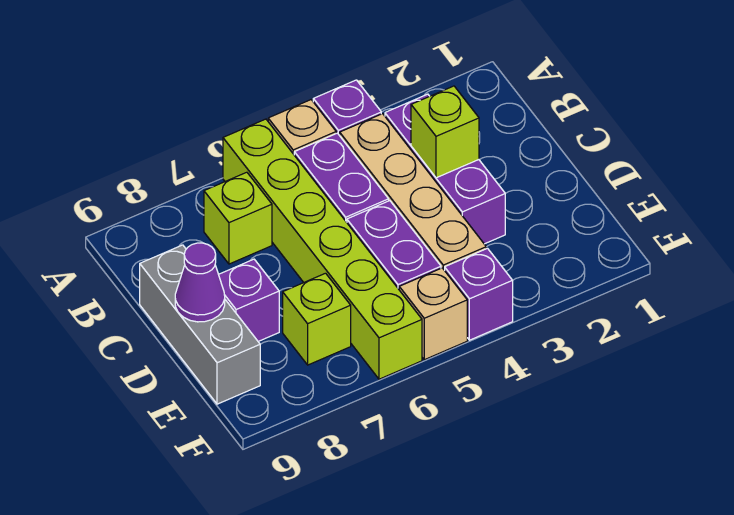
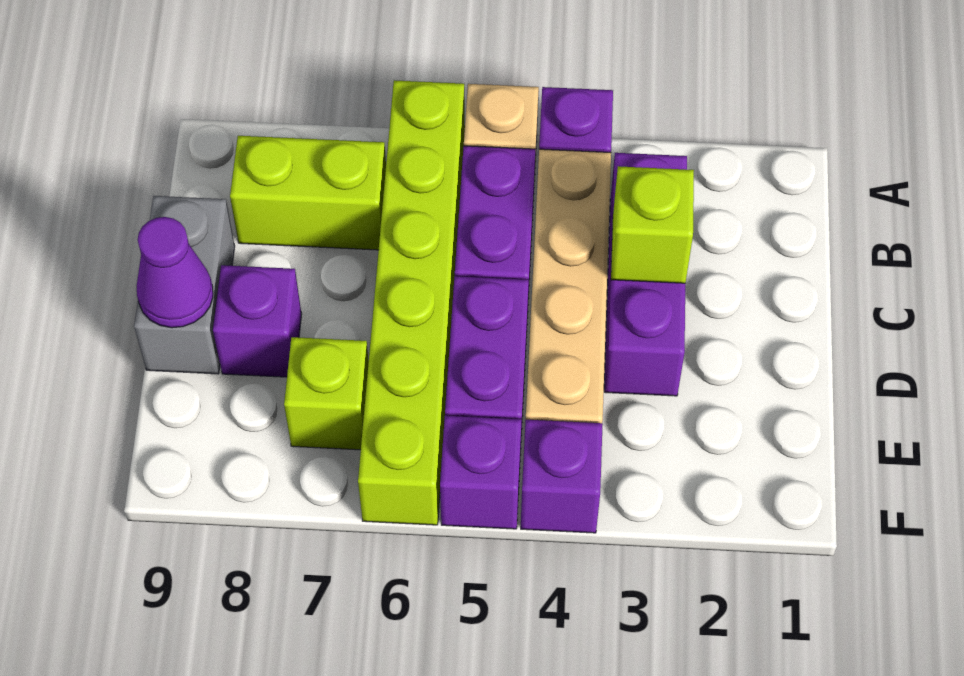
lime brick B7 level 1 -> lime brick B7:B8 level 1
grey brick C9:E9 level 1 -> grey brick C9:D9 level 1
tan brick F5 level 1 -> purple brick F5 level 1

